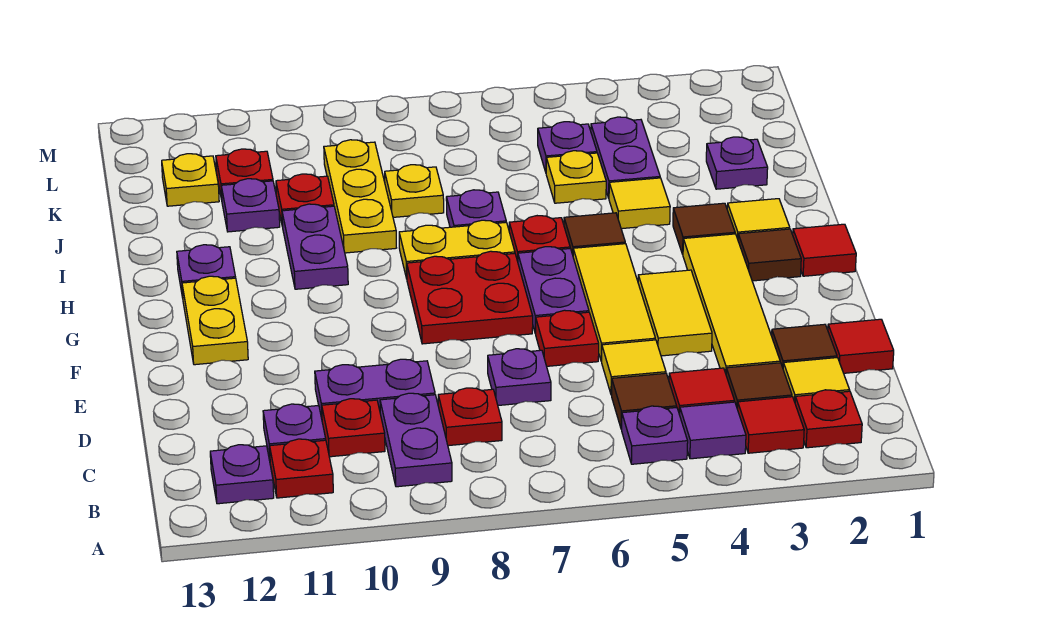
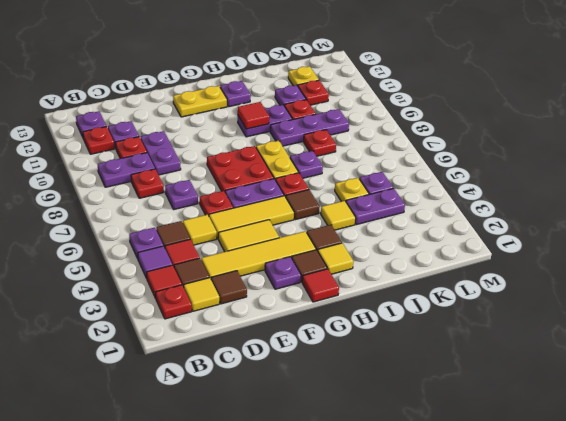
red tile D1 level 1 -> red tile H10 level 2
yellow plate I9:K9 level 1 -> purple plate I9:K9 level 1
purple plate J2 level 1 -> purple plate F2 level 1
yellow plate J8 level 1 -> red plate J8 level 1

